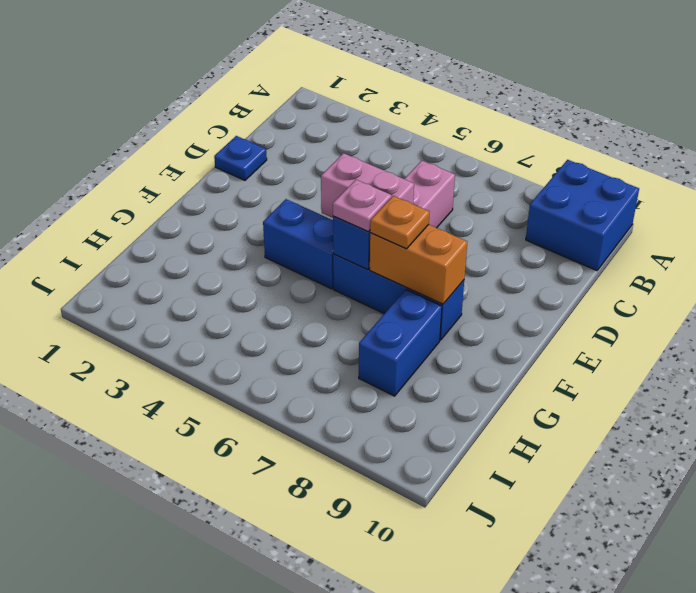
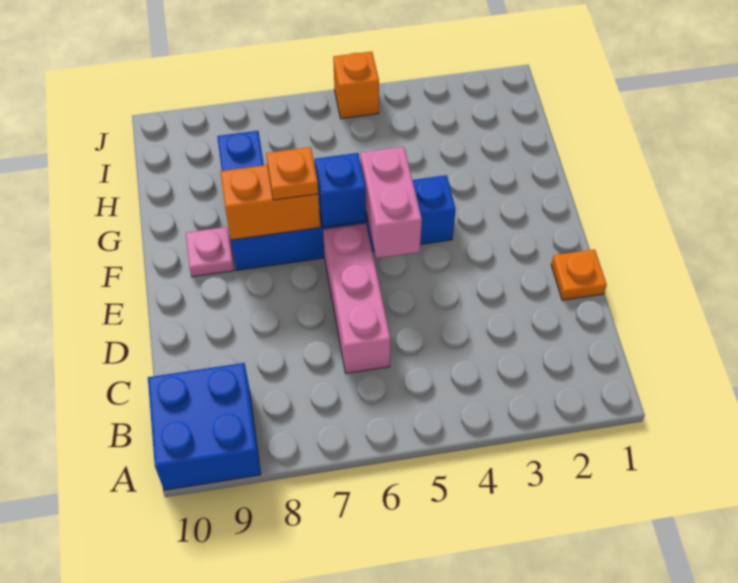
blue plate D1 level 1 -> orange plate D1 level 1
pink brick E5:E6 level 2 -> pink brick E5:F5 level 2
pink plate F6 level 3 -> pink plate F9 level 1
none -> orange brick J5 level 1

